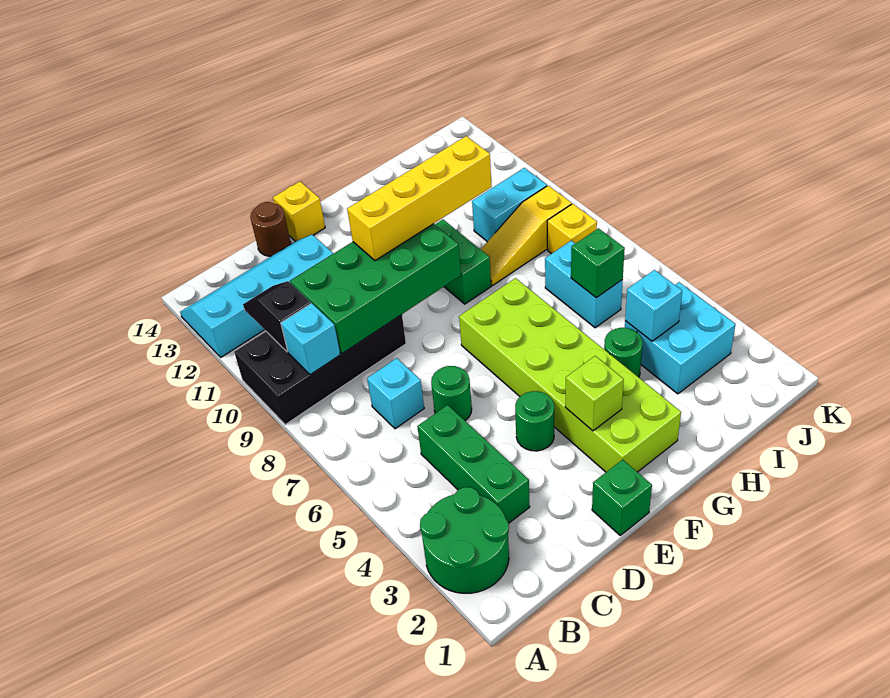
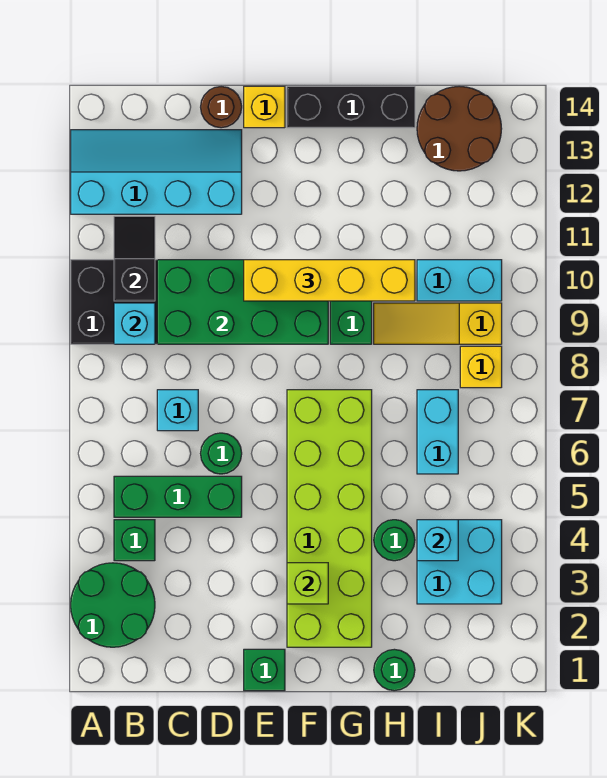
green brick C3:C5 level 1 -> green brick B5:D5 level 1
green round brick E4 level 1 -> green round brick H1 level 1
none -> black brick F14:H14 level 1
green brick I6 level 2 -> green brick B4 level 1
none -> brown round brick I13:J14 level 1

